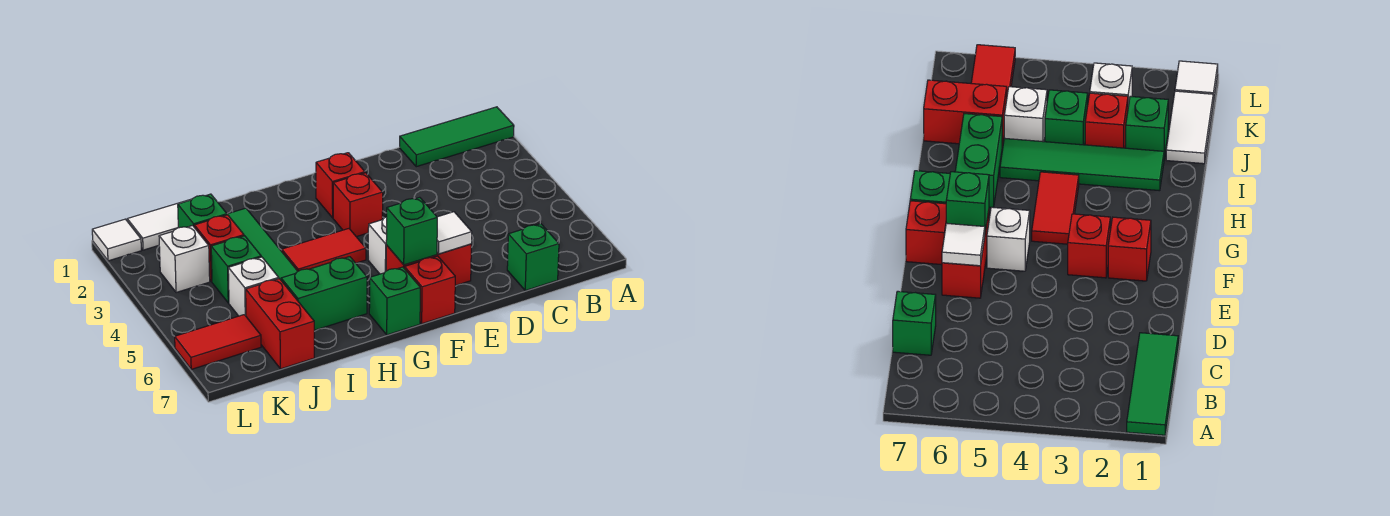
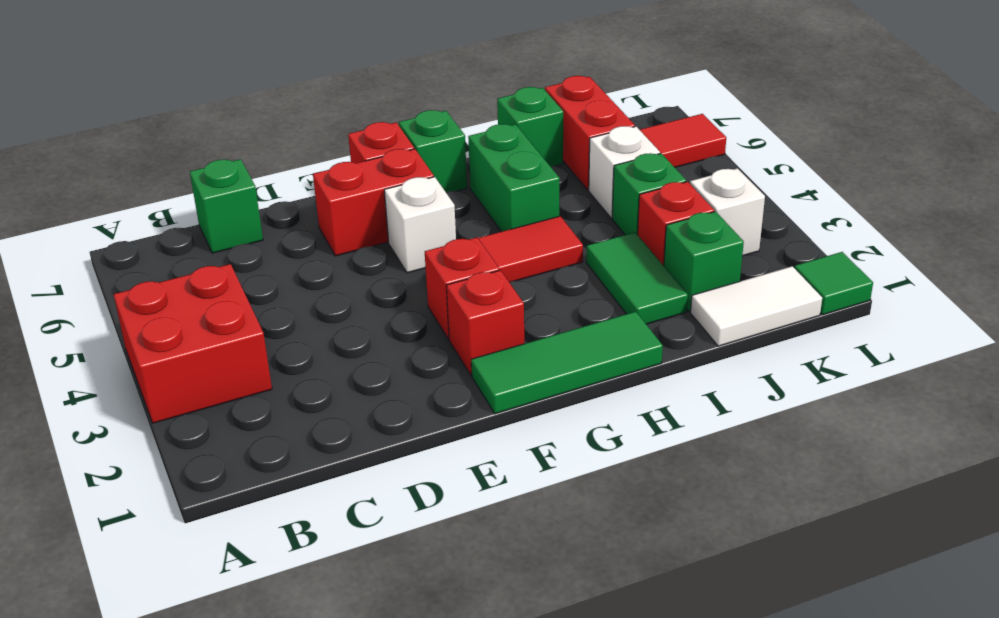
green tile A1:C1 level 1 -> green tile F1:H1 level 1
none -> red brick A3:B4 level 1
white tile E6 level 2 -> none
green brick F6 level 2 -> green brick I7 level 1
green brick H6:I6 level 1 -> green brick H5:H6 level 1
green tile I2:I5 level 1 -> green tile I2:I3 level 1
white tile L1 level 1 -> green tile L1 level 1

